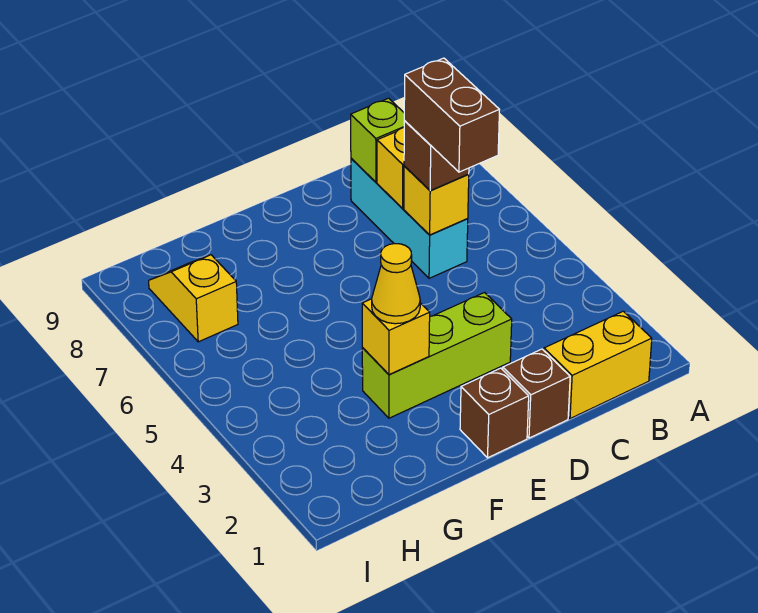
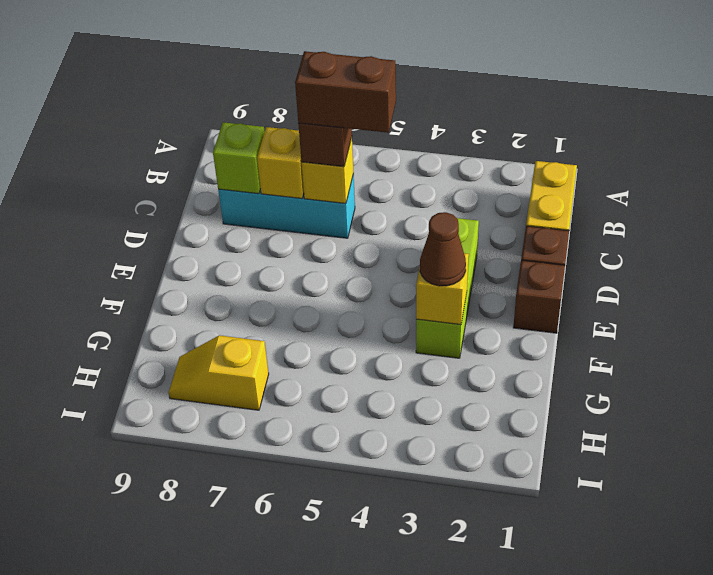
yellow cone F3 level 3 -> brown cone F3 level 3

